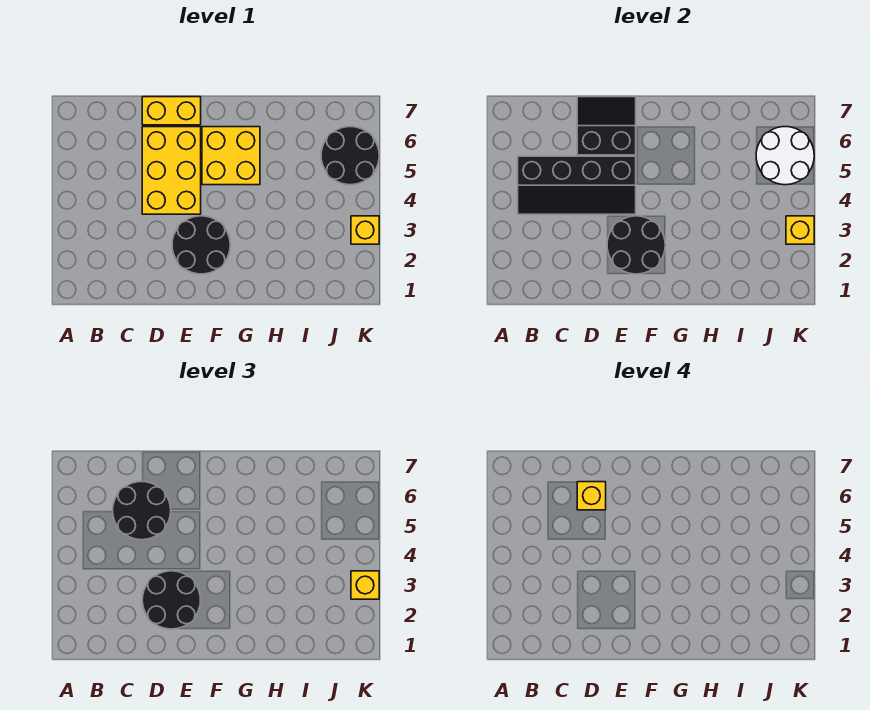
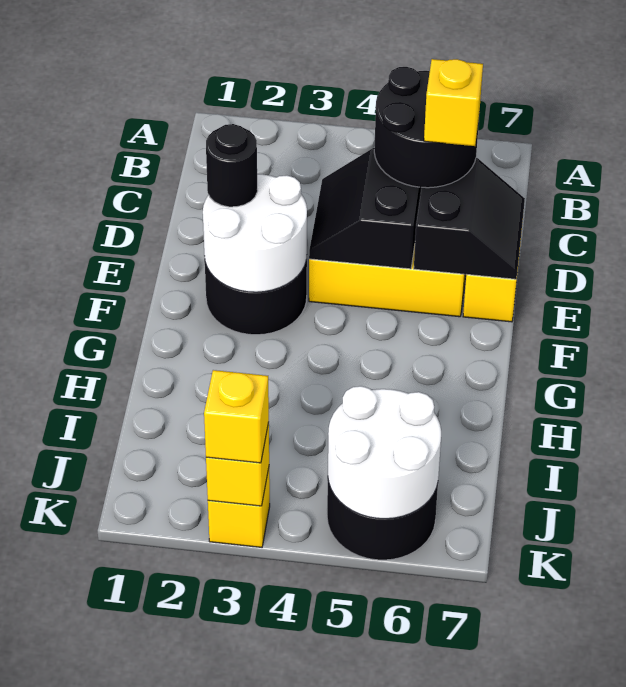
black slope B4:E5 level 2 top 5 -> black slope D4:E5 level 2 top 5
black round brick D2:E3 level 3 -> black round brick E2 level 3
black round brick E2:F3 level 2 -> white round brick E2:F3 level 2
yellow brick F5:G6 level 1 -> none

